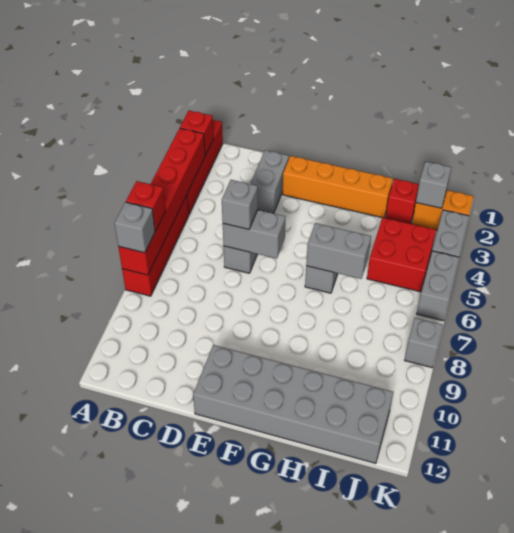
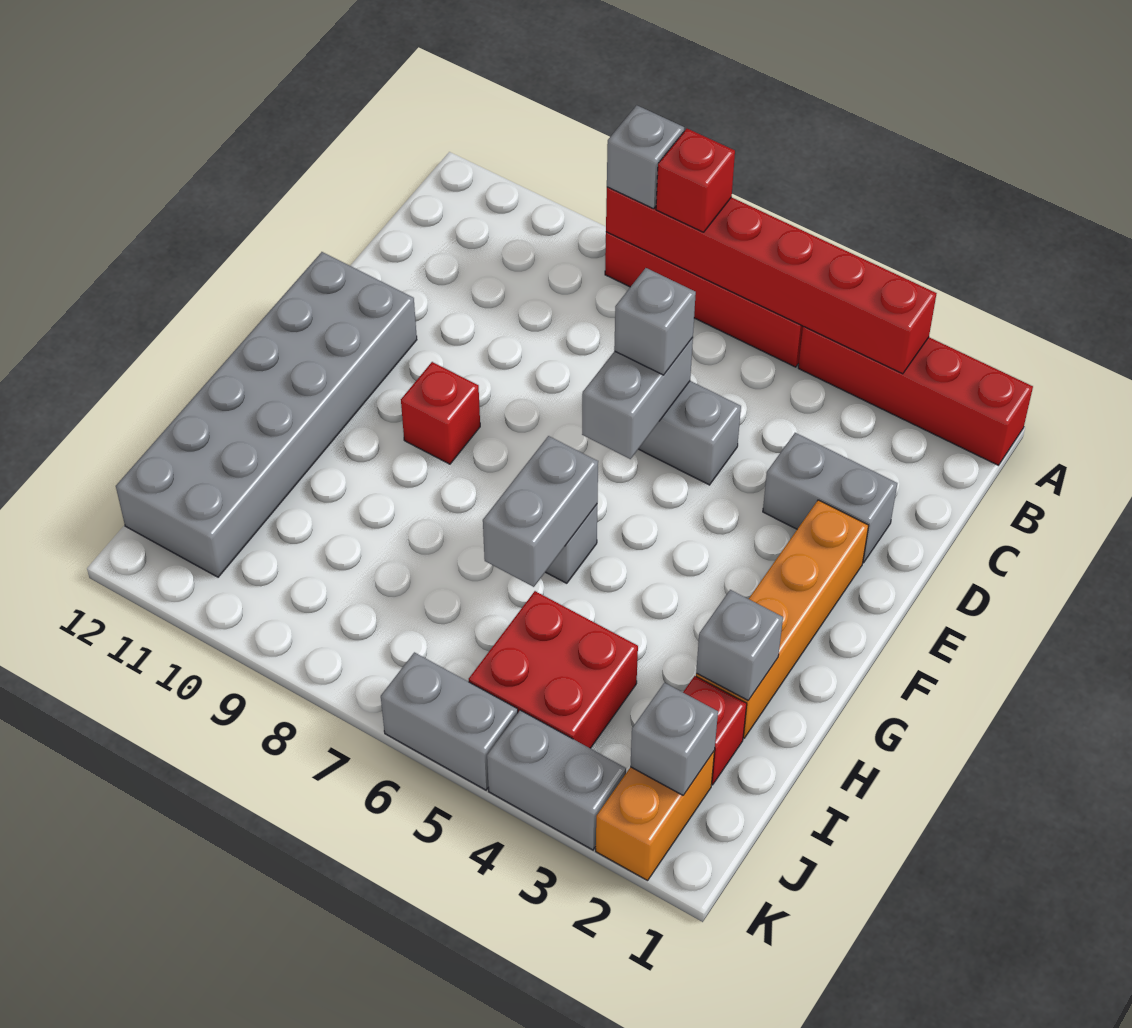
red brick A2 level 2 -> red brick F9 level 1
grey brick K8 level 1 -> grey brick H2 level 2

